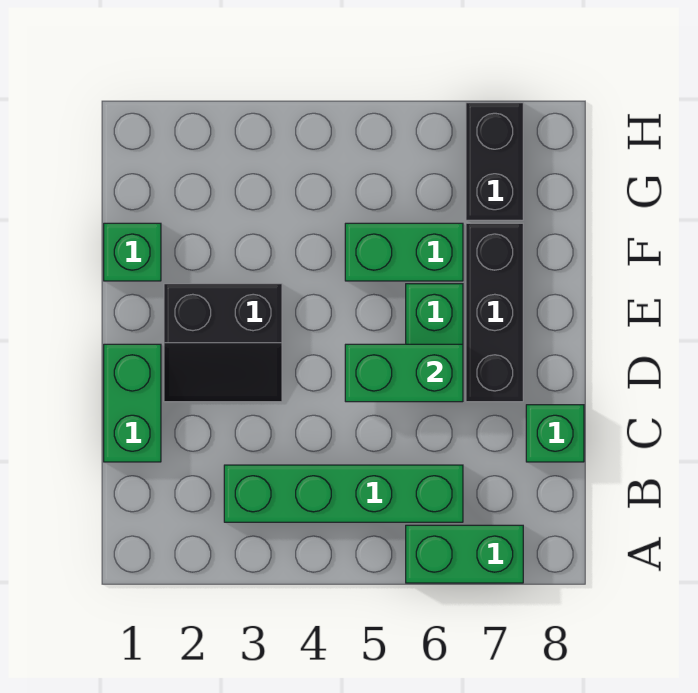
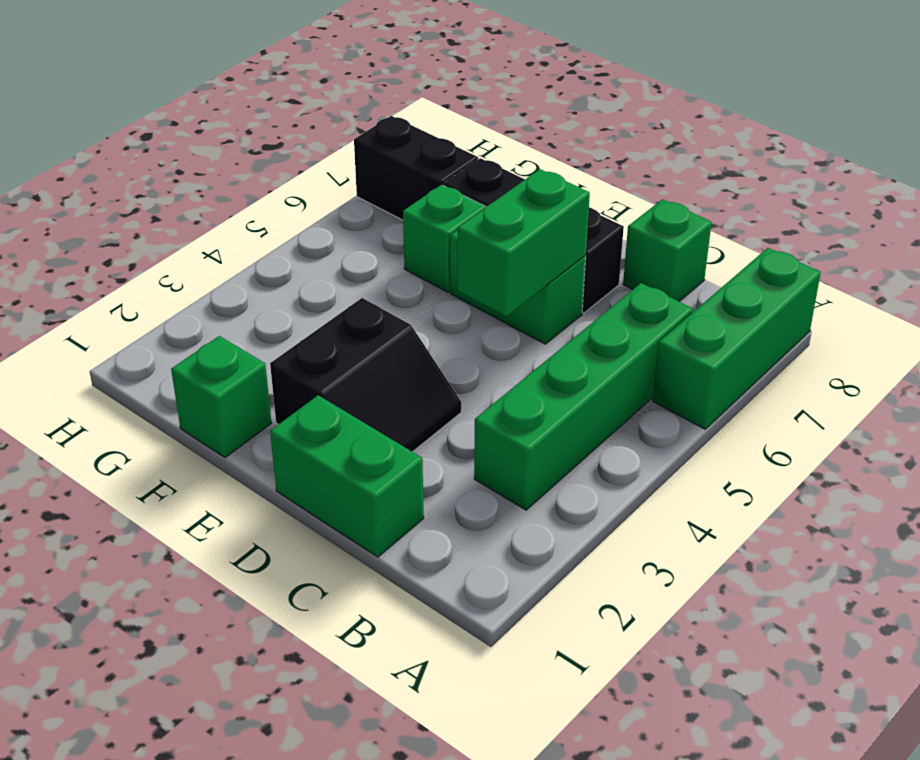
green brick A6:A7 level 1 -> green brick A6:A8 level 1
green brick F5:F6 level 1 -> green brick F6 level 1

